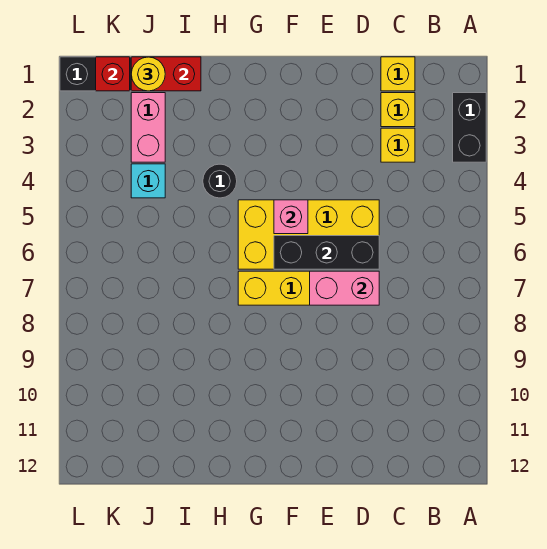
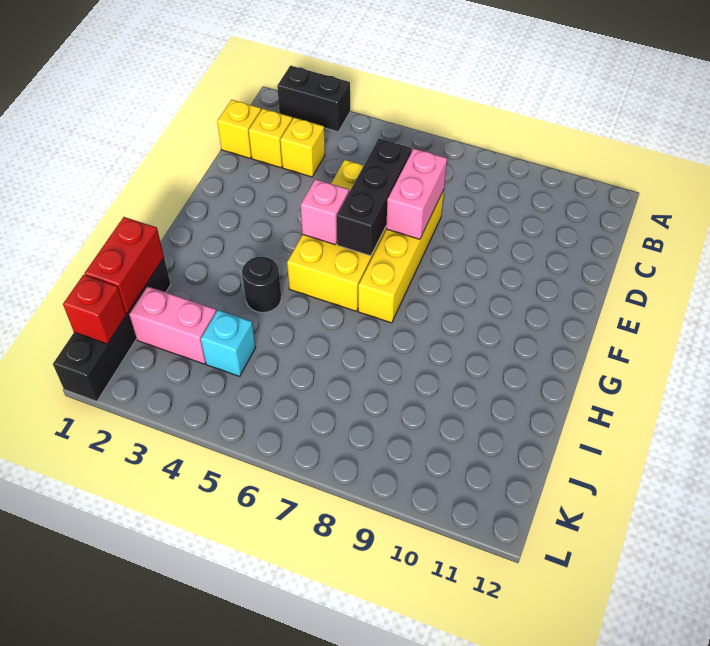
yellow round brick J1 level 3 -> none

